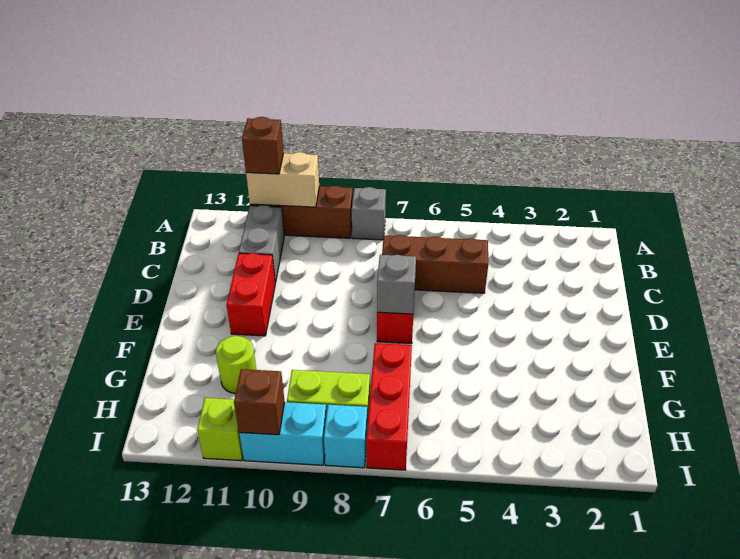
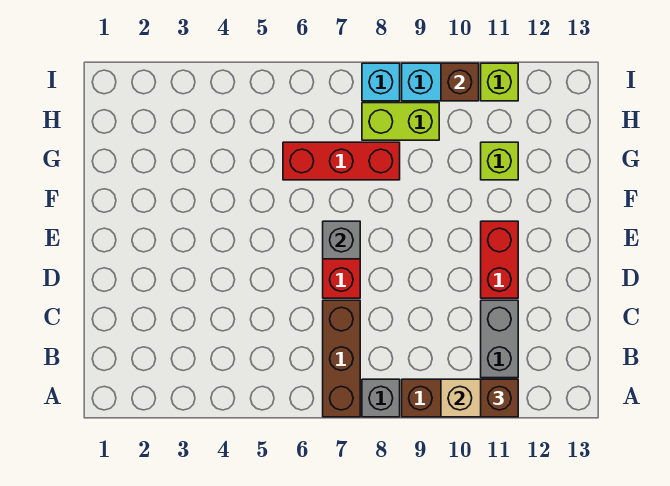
brown brick C5:C7 level 1 -> brown brick A7:C7 level 1
red brick G7:I7 level 1 -> red brick G6:G8 level 1
lime round brick G11 level 1 -> lime brick G11 level 1

